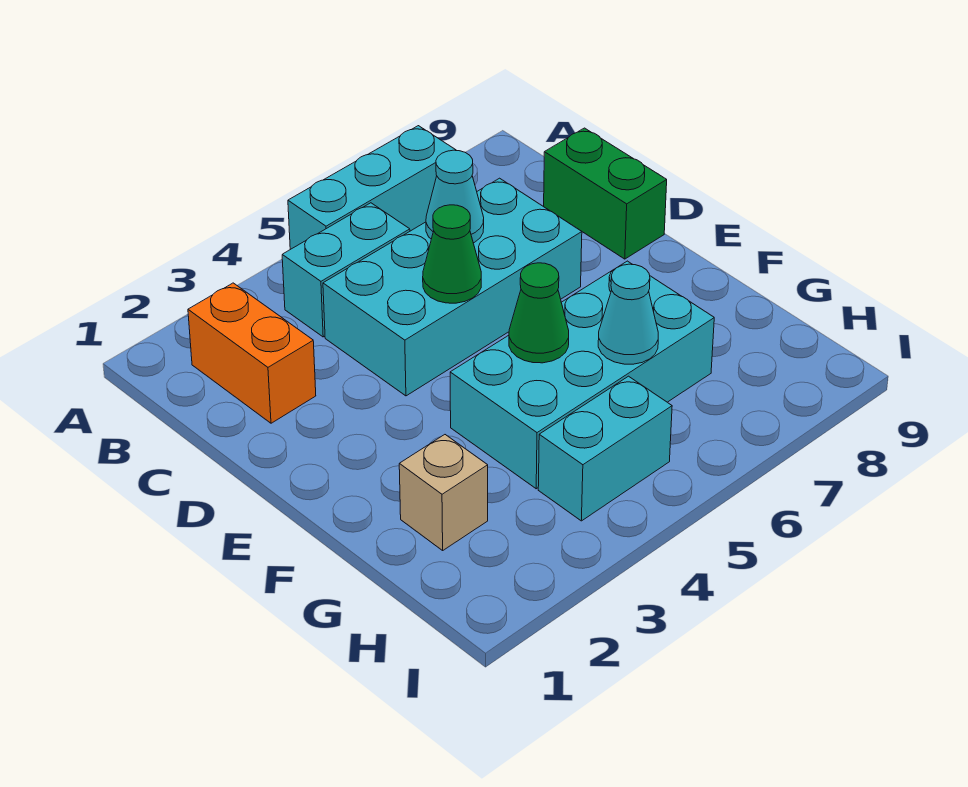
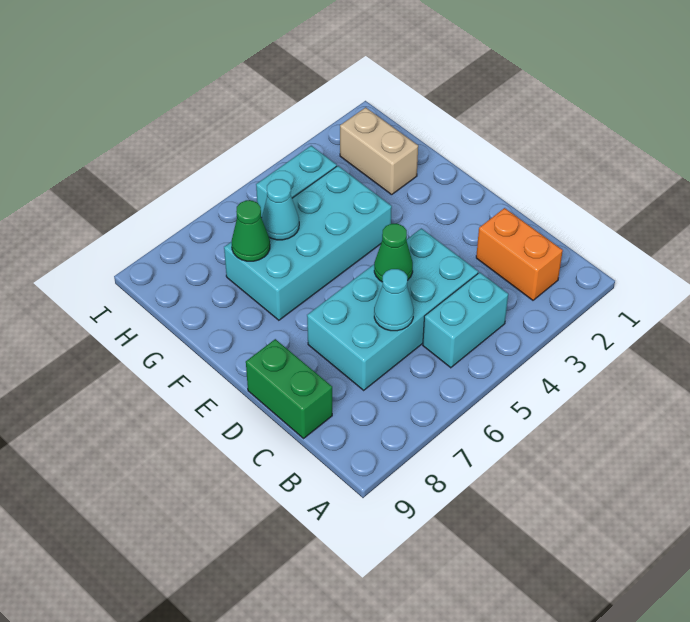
cyan brick A5:A7 level 1 -> none
green cone F5 level 2 -> green cone G7 level 2
tan brick G2 level 1 -> tan brick G2:H2 level 1

